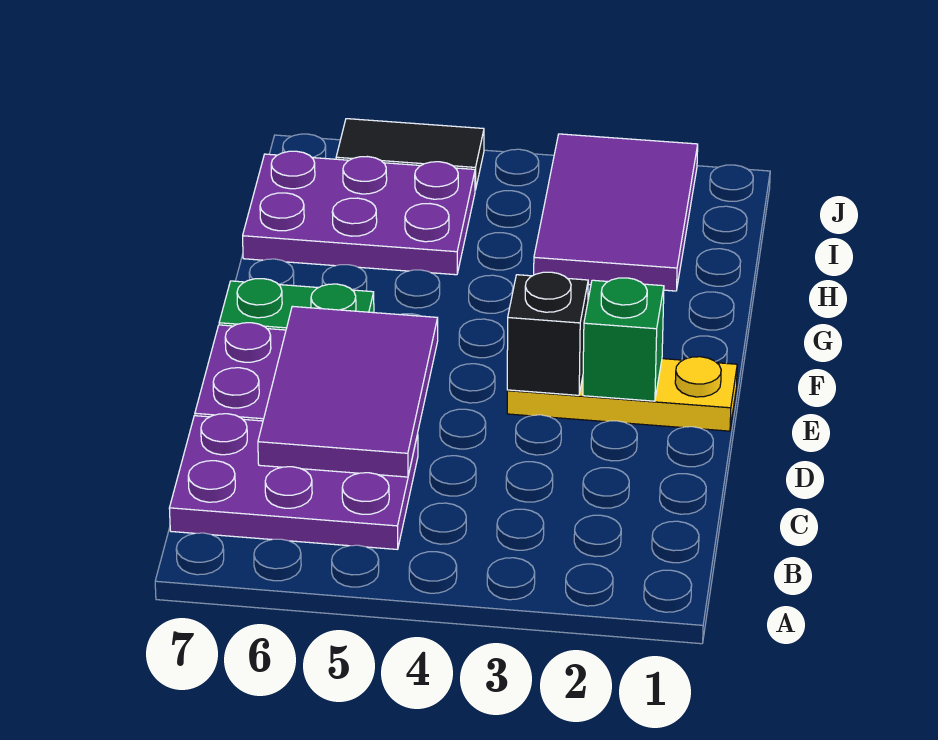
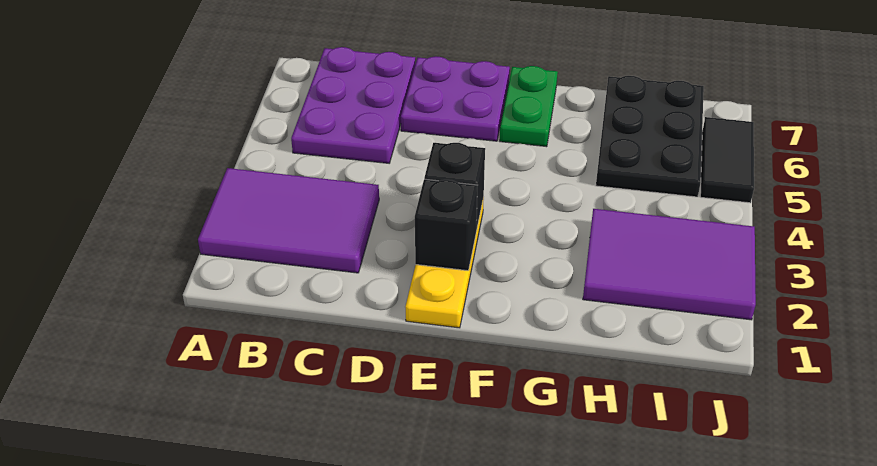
purple tile C5:E6 level 2 -> purple tile A2:C3 level 1
green brick E2 level 2 -> black brick E2 level 2
purple plate H5:I7 level 1 -> black plate H5:I7 level 1

